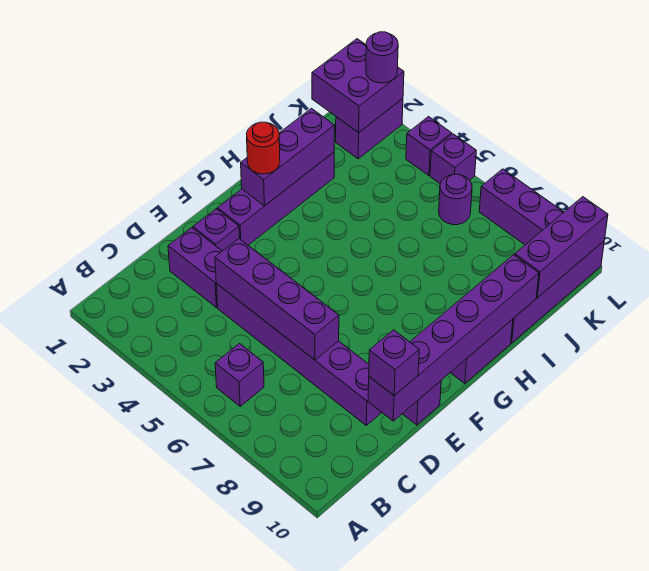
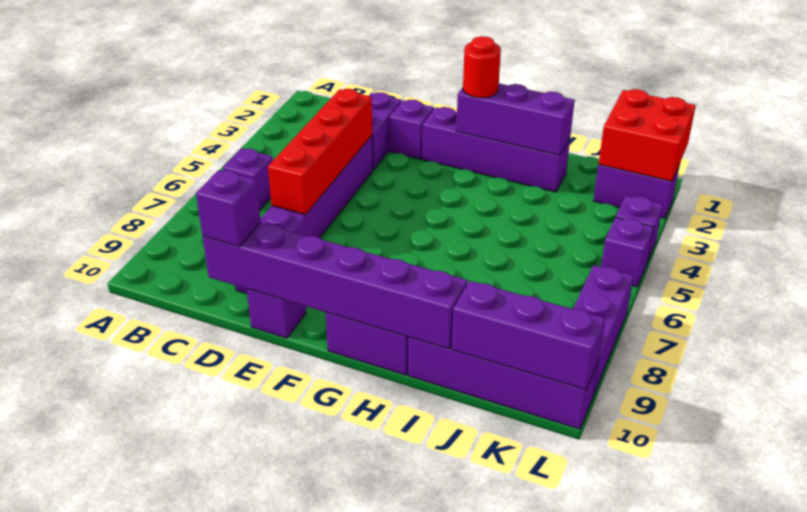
purple brick D4:D7 level 2 -> red brick D4:D7 level 2
purple brick K1:L2 level 2 -> red brick K1:L2 level 2
purple round brick K6 level 1 -> none
purple round brick L2 level 3 -> none

